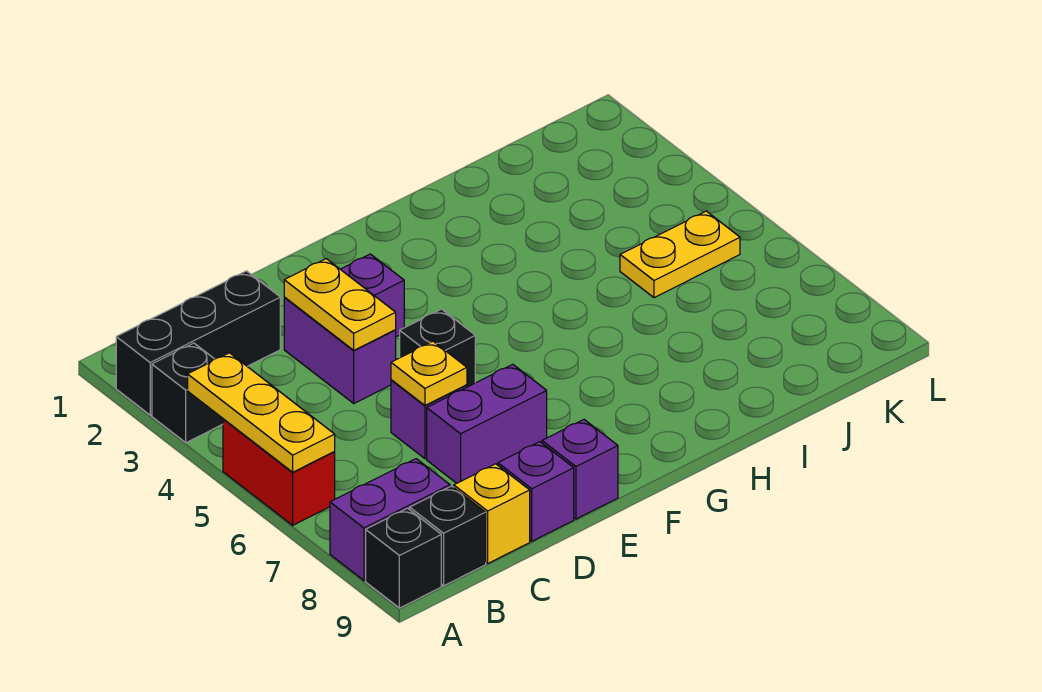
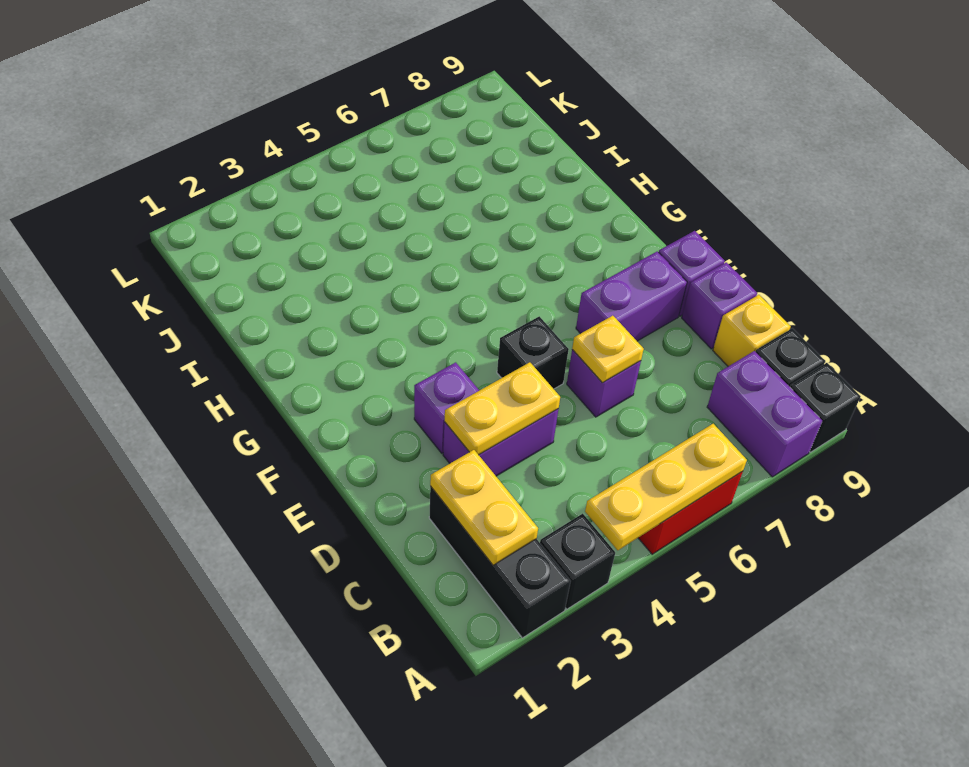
purple brick D7:E7 level 1 -> purple brick E7:E8 level 1
yellow plate J5:K5 level 1 -> yellow plate B2:C2 level 2

